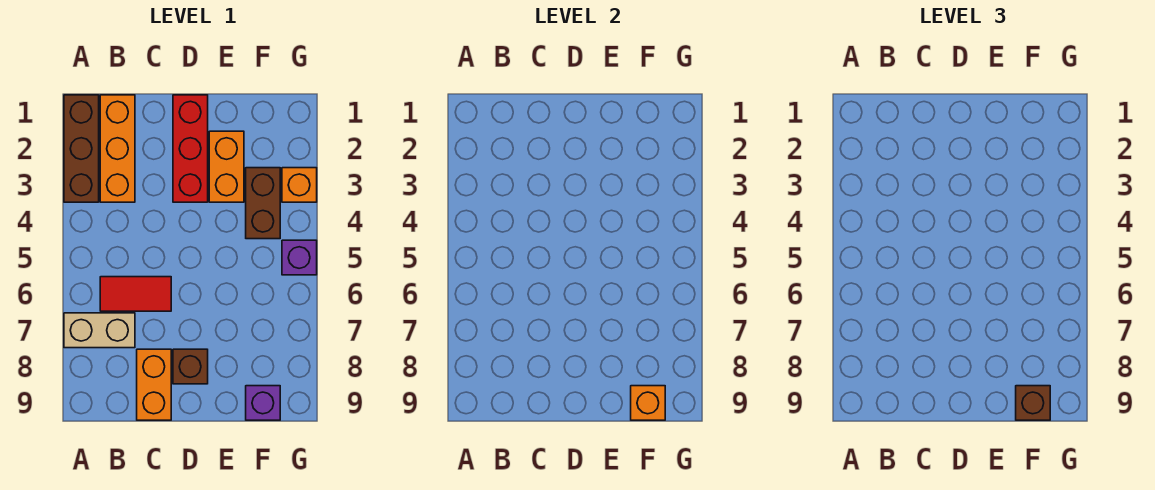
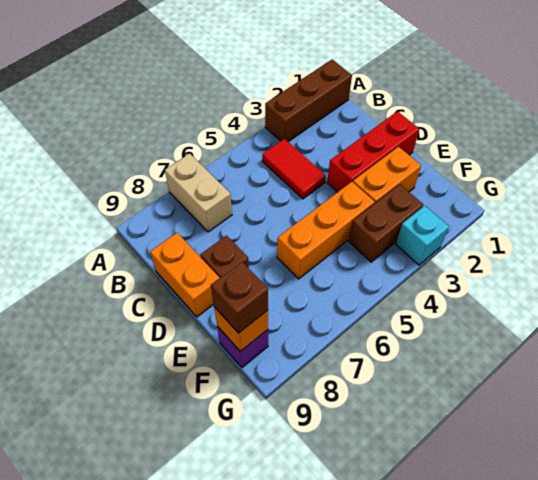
orange brick B1:B3 level 1 -> orange brick E4:E6 level 1
red tile B6:C6 level 1 -> red tile B4:C4 level 1
orange brick C8:C9 level 1 -> orange brick C9:D9 level 1
orange brick G3 level 1 -> cyan brick G3 level 1
purple brick G5 level 1 -> none

